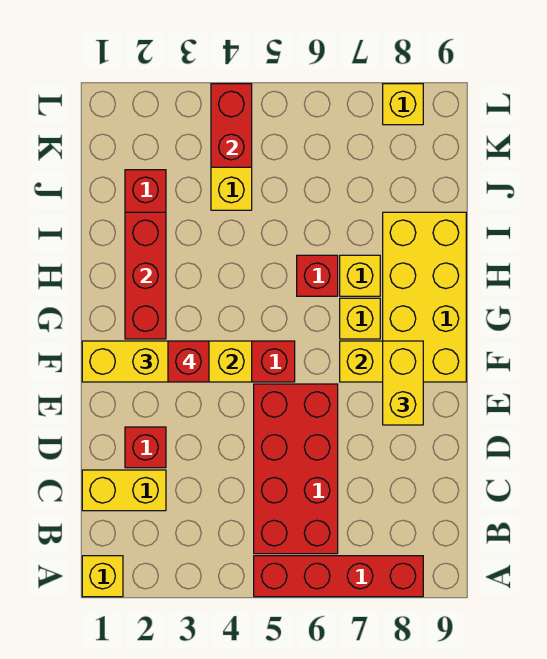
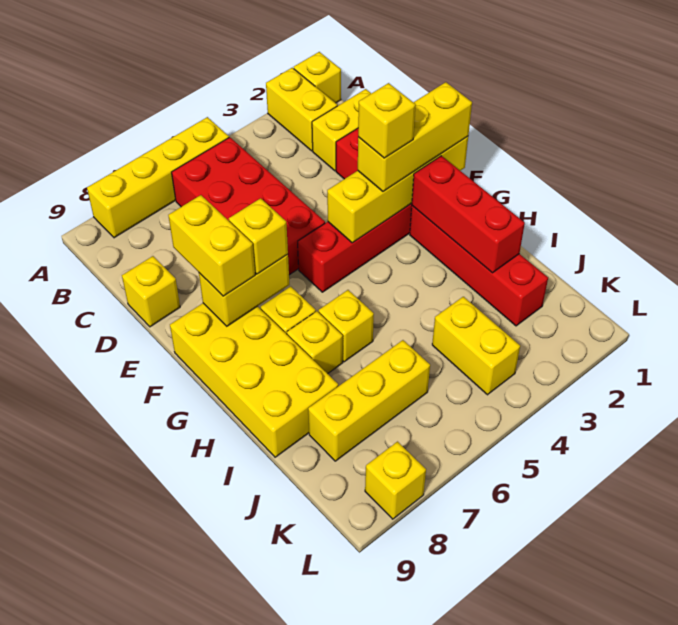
none -> yellow brick A2:B2 level 1
red brick A5:A8 level 1 -> yellow brick A5:A8 level 1
none -> yellow brick D9 level 1
red brick F3 level 4 -> yellow brick F3 level 4
none -> yellow brick F7 level 3
red brick H6 level 1 -> yellow brick H6 level 1
none -> yellow brick J6:J8 level 1
red brick K4:L4 level 2 -> none

